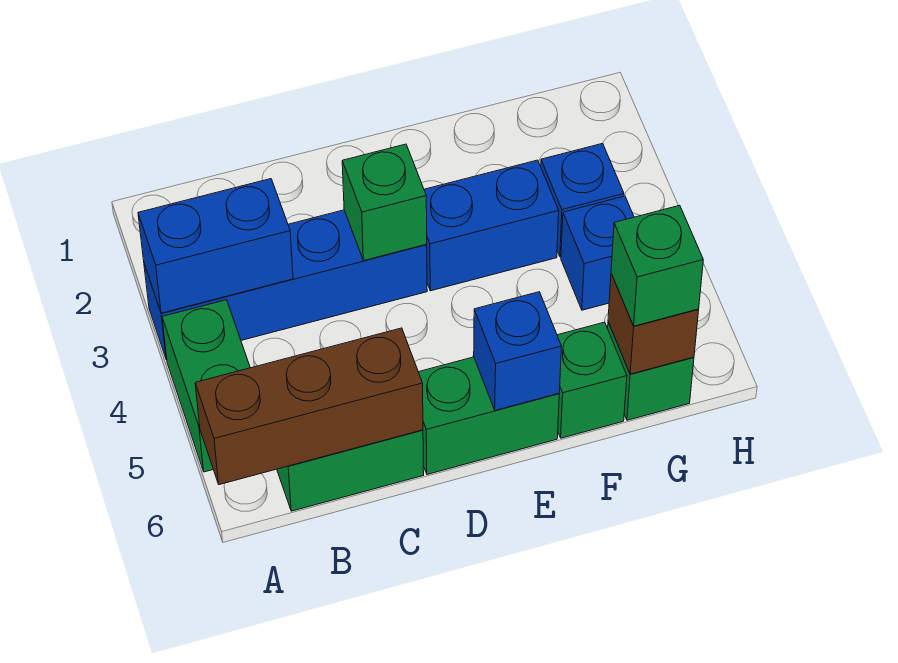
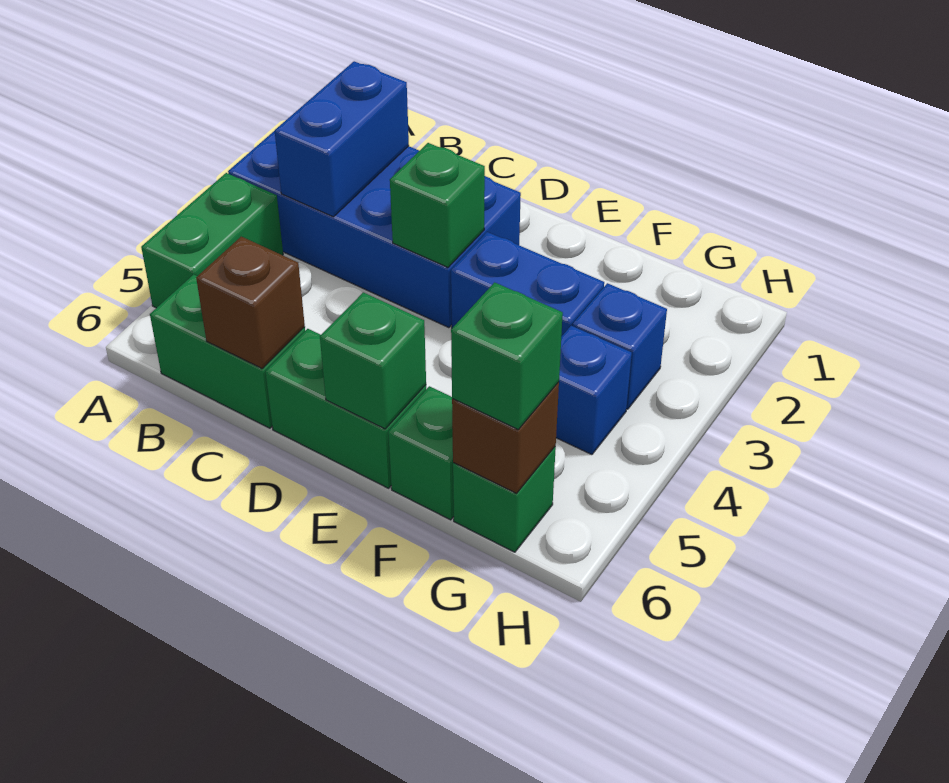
blue brick A3:D3 level 1 -> blue brick A2:D3 level 1
blue brick A3:B3 level 2 -> blue brick B2:B3 level 2
brown brick A6:C6 level 2 -> brown brick C6 level 2
blue brick E6 level 2 -> green brick E6 level 2

